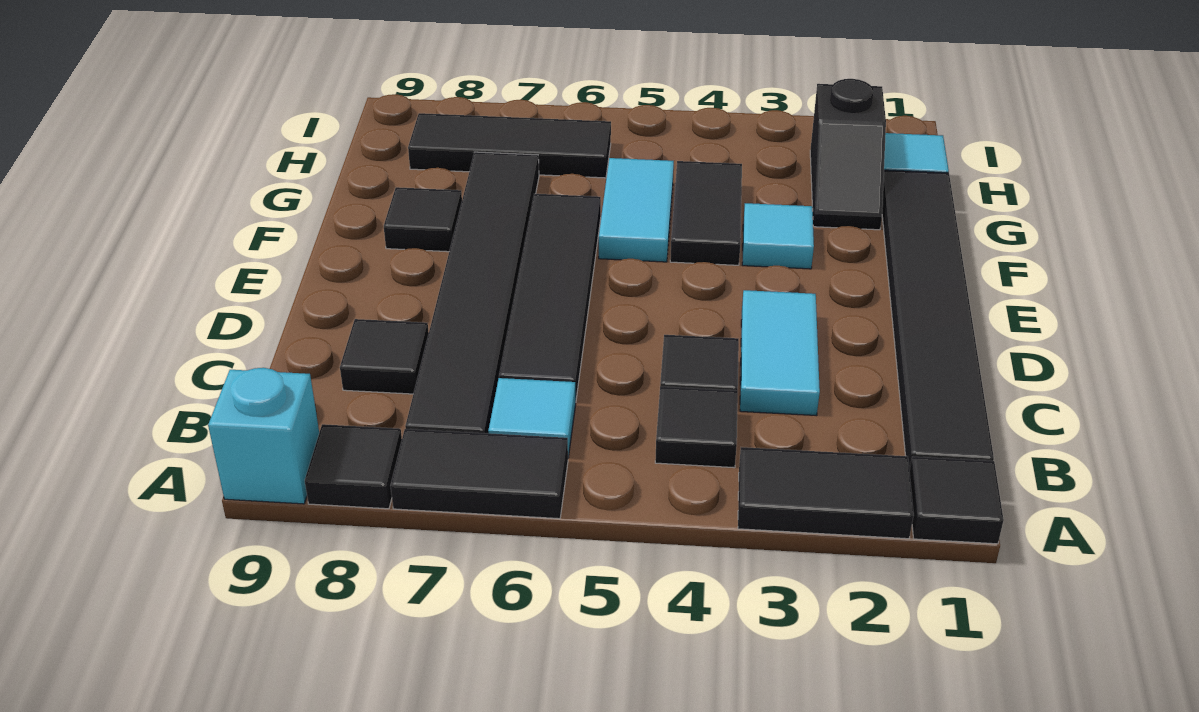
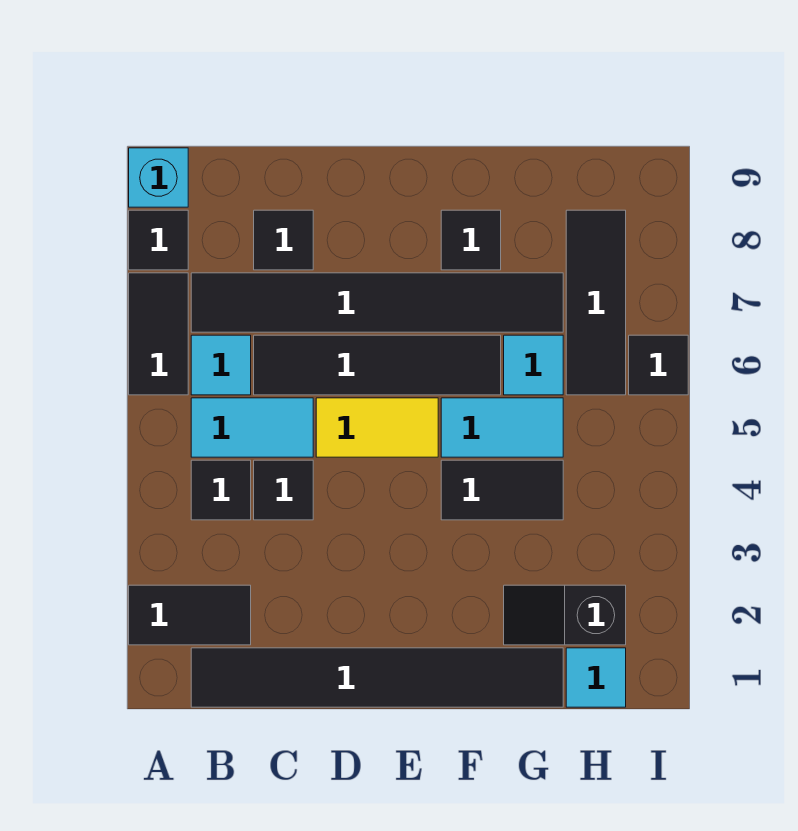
black tile A1 level 1 -> black tile I6 level 1
black tile A2:A3 level 1 -> black tile A2:B2 level 1
cyan tile C3:D3 level 1 -> cyan tile B5:C5 level 1
none -> yellow tile D5:E5 level 1
cyan tile F3 level 1 -> cyan tile G6 level 1

